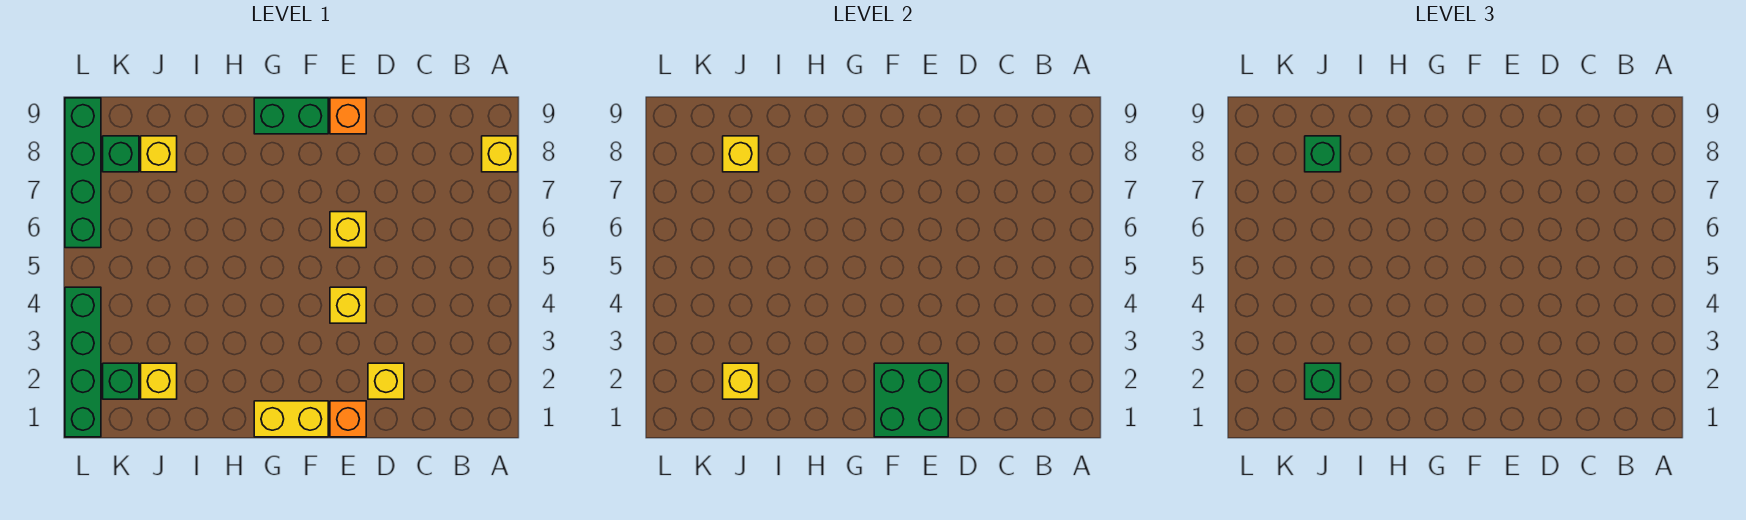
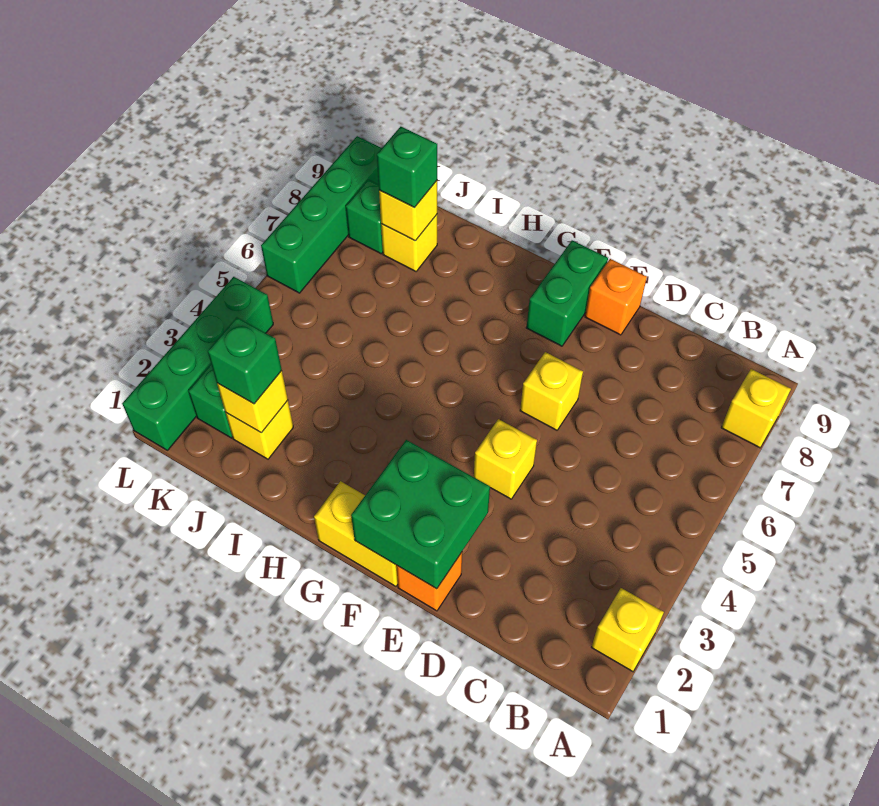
yellow brick D2 level 1 -> yellow brick A2 level 1
green brick F9:G9 level 1 -> green brick F8:F9 level 1

